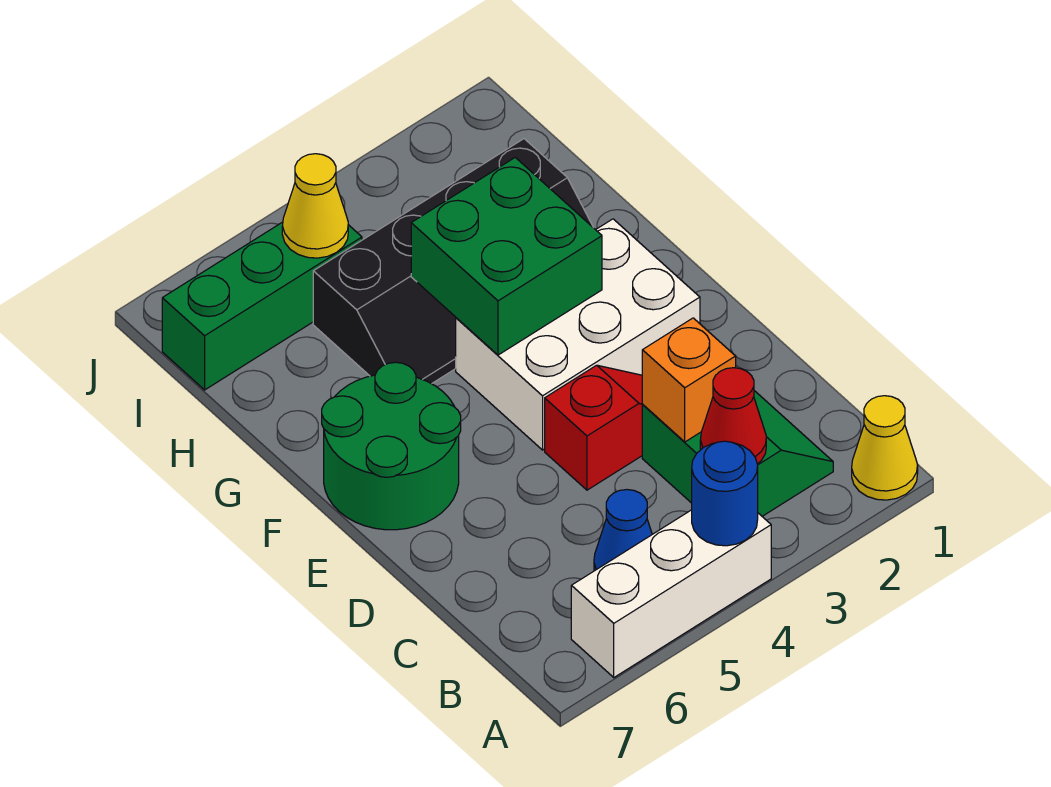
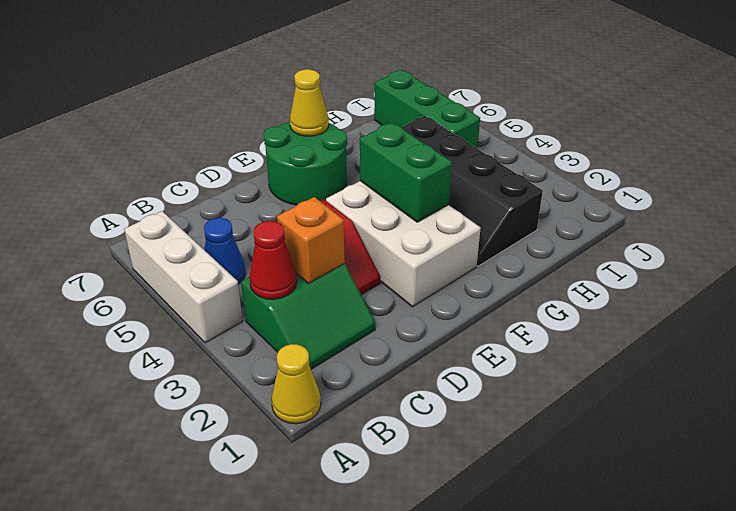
blue round brick A4 level 2 -> none
green brick F3:G4 level 2 -> green brick F3:F4 level 2
yellow cone I5 level 2 -> yellow cone F7 level 2

